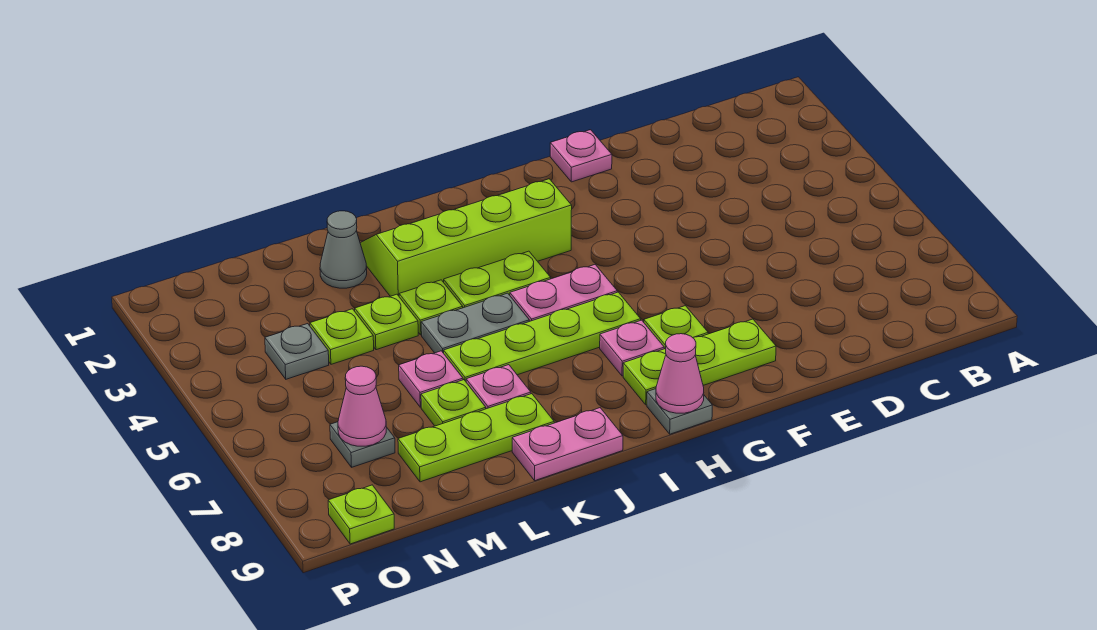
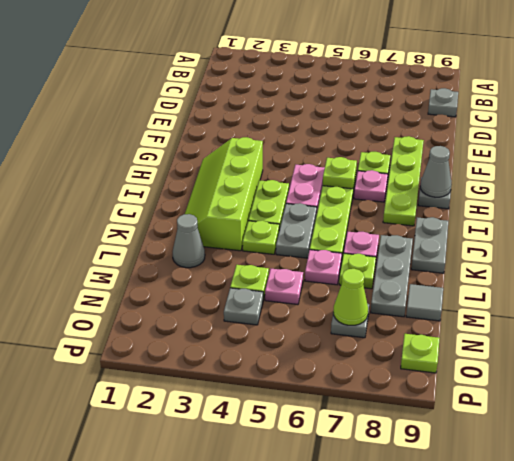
none -> grey plate C9 level 1
pink plate F1 level 1 -> pink plate M5 level 1
lime plate F8:H8 level 1 -> lime plate F8:I8 level 1
pink cone H9 level 2 -> grey cone H9 level 2
pink plate J9:K9 level 1 -> grey plate J9:K9 level 1
lime plate K8:M8 level 1 -> grey plate K8:M8 level 1
lime plate L4 level 1 -> lime plate H6 level 2
none -> grey tile M9 level 1
pink cone N7 level 2 -> lime cone N7 level 2

